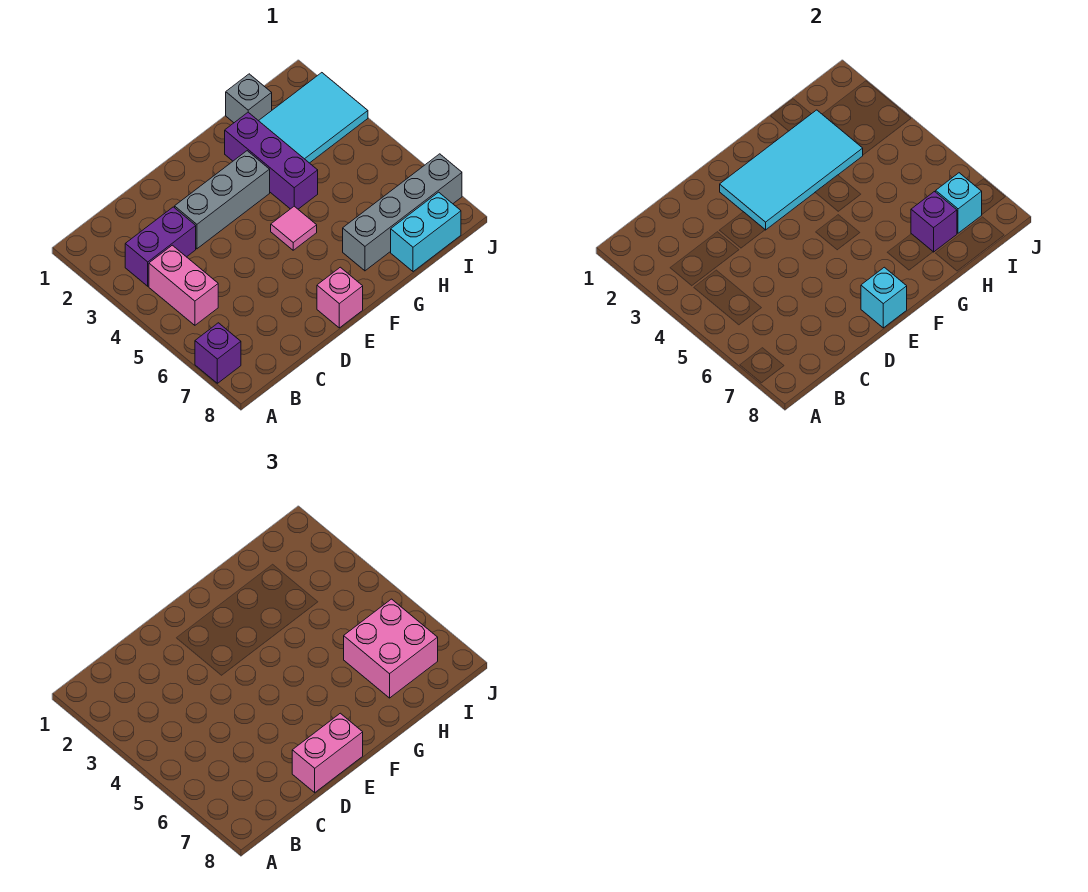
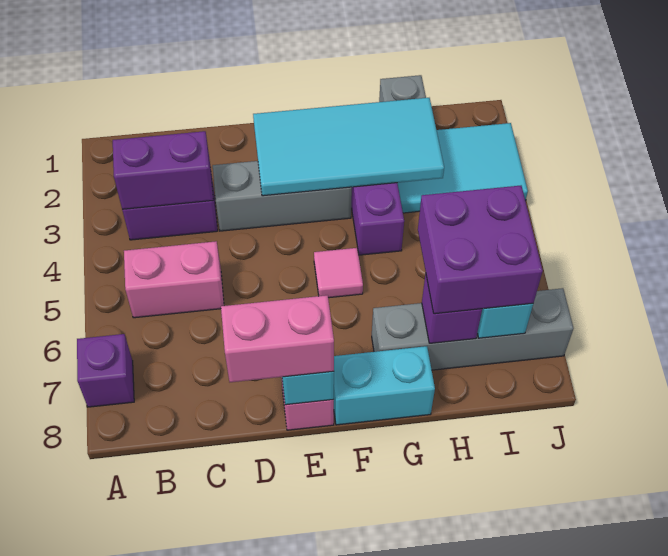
none -> purple brick B3:C3 level 2
pink brick B4:B5 level 1 -> pink brick B5:C5 level 1
pink brick H6:I7 level 3 -> purple brick H6:I7 level 3
cyan brick H8:I8 level 1 -> cyan brick F8:G8 level 1

